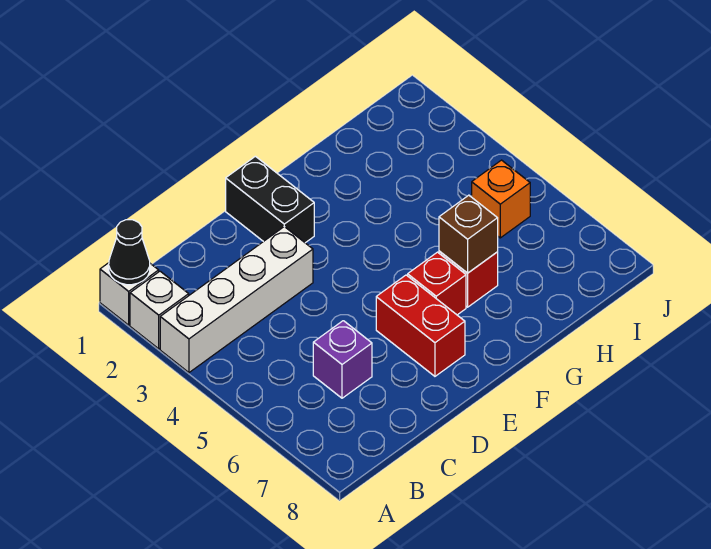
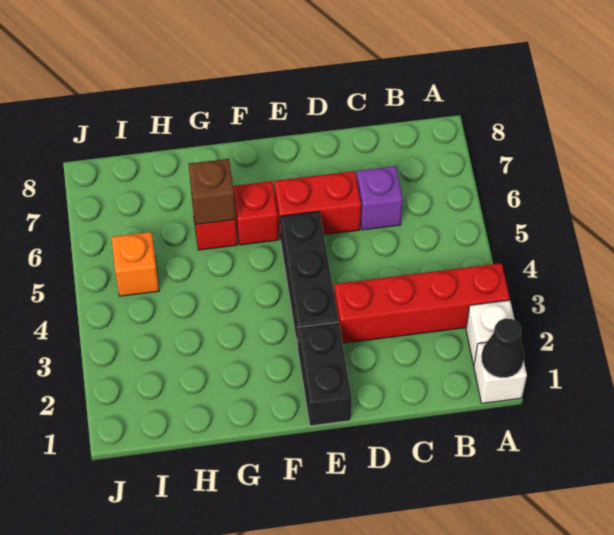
white brick A3:D3 level 1 -> red brick A3:D3 level 1
none -> black brick E3:E5 level 1
red brick E6:E7 level 1 -> red brick D6:E6 level 1

